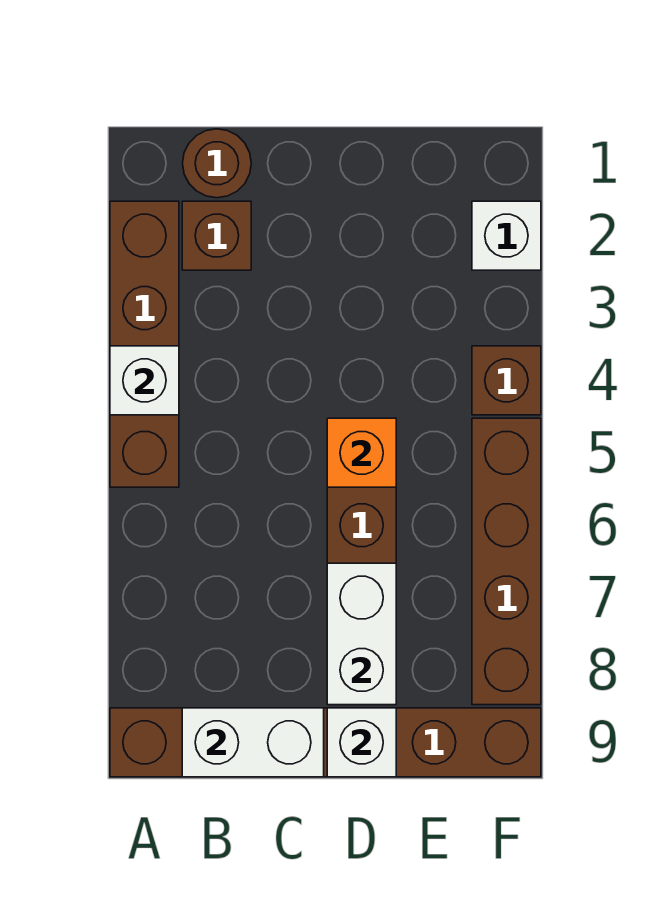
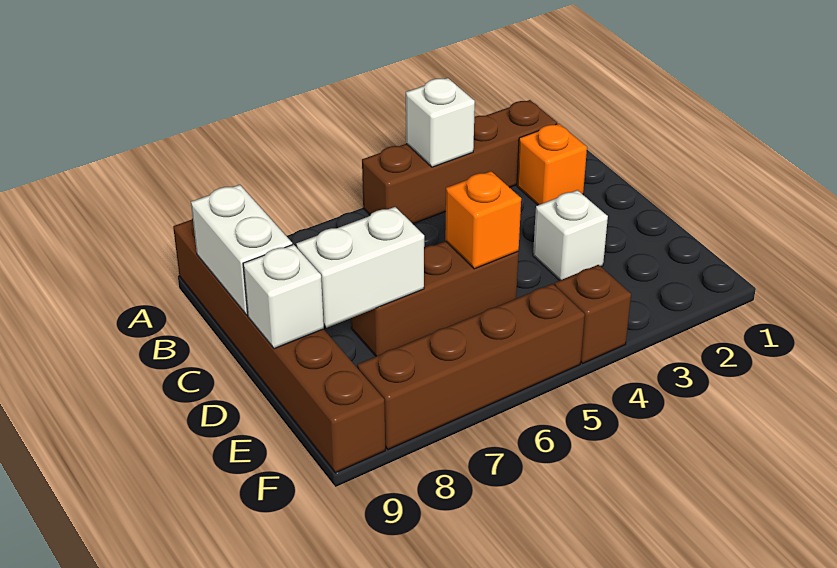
brown round brick B1 level 1 -> none
brown brick B2 level 1 -> orange brick B2 level 1
white brick F2 level 1 -> white brick D3 level 1

